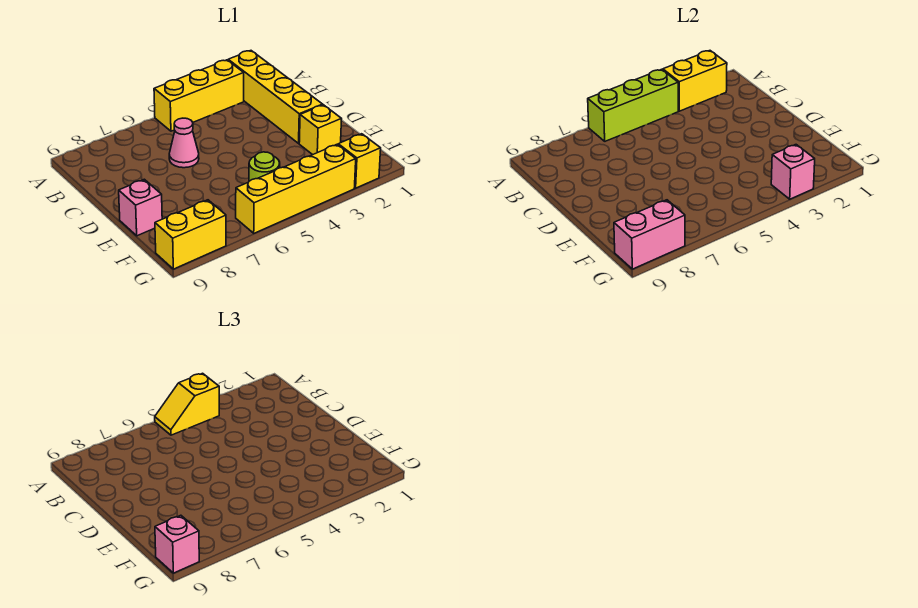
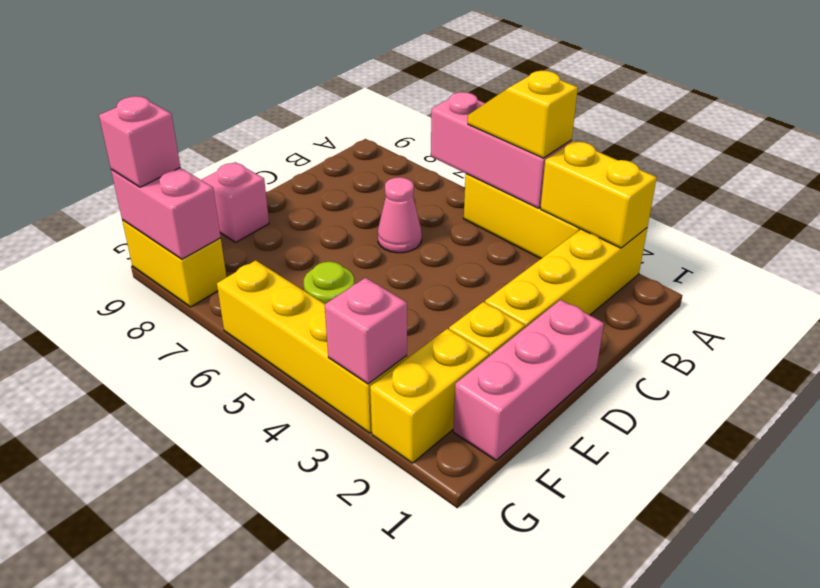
lime brick A4:A6 level 2 -> pink brick A4:A6 level 2
none -> pink brick D1:F1 level 1
yellow brick G2 level 1 -> yellow brick F2:G2 level 1

